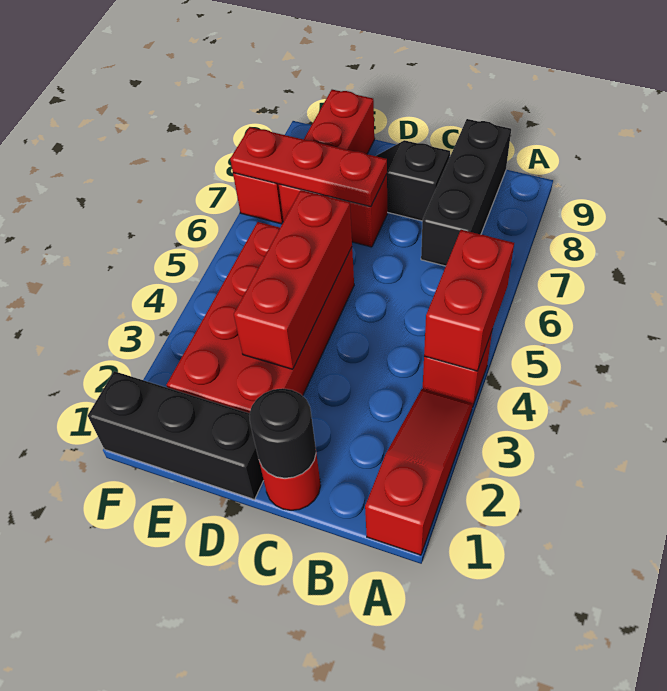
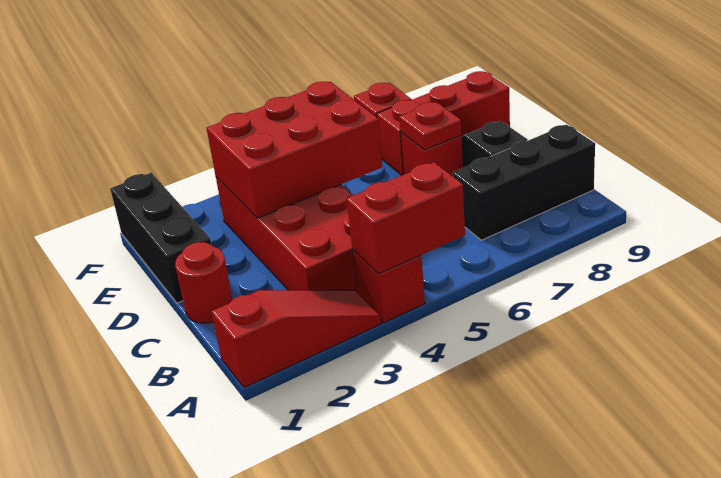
black round brick C1 level 2 -> none
red brick D2:E5 level 1 -> red brick B3:E4 level 1
red brick D3:D5 level 2 -> red brick D3:E5 level 2
red plate D7:F7 level 2 -> red plate D7 level 2

